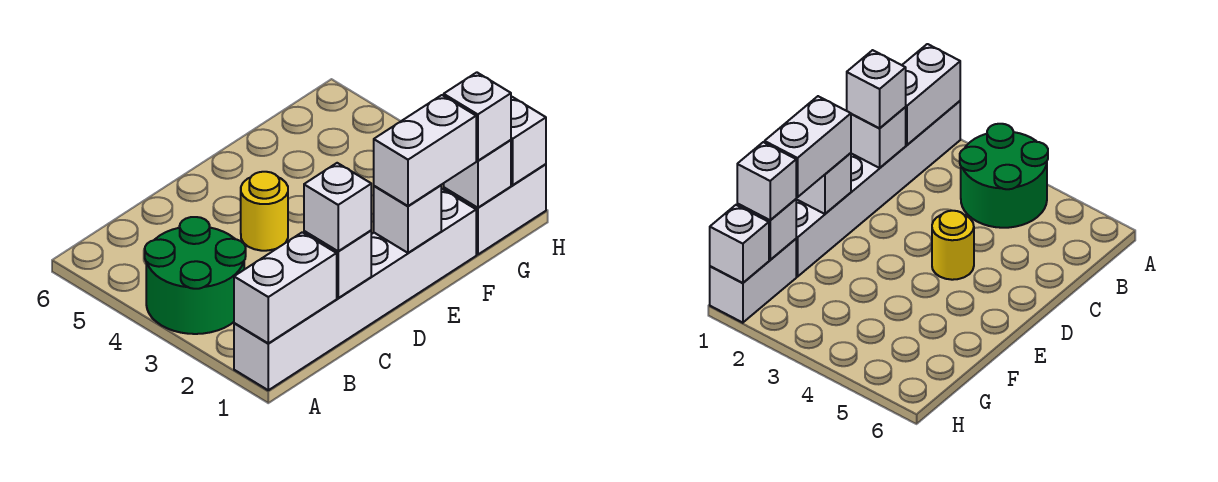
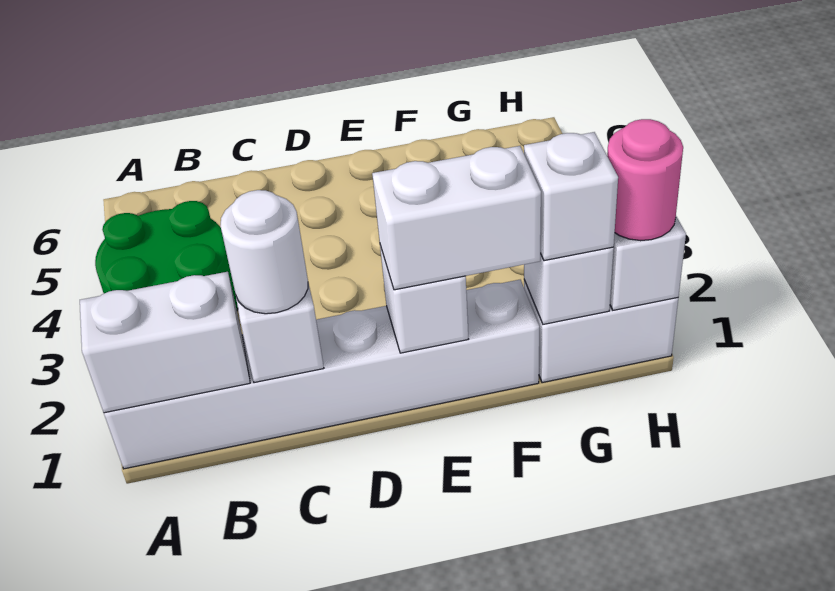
white brick C1 level 3 -> white round brick C1 level 3
yellow round brick D4 level 1 -> none
none -> pink round brick H1 level 3

